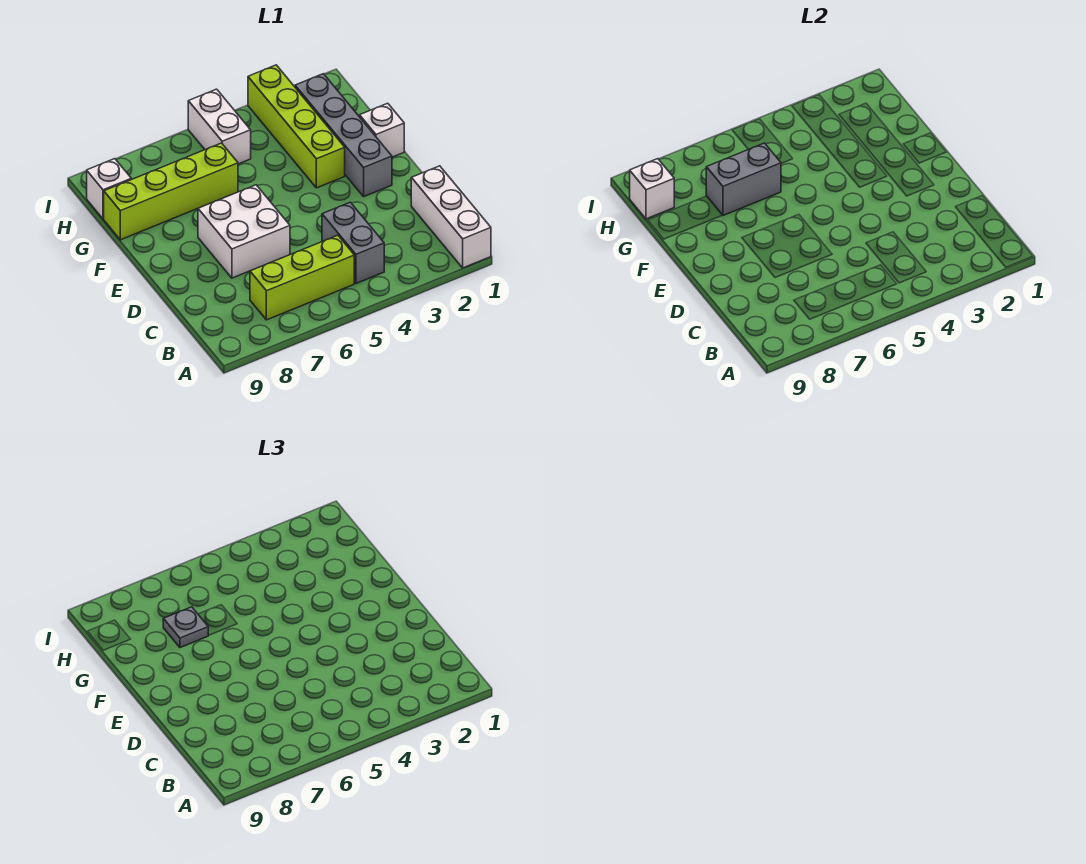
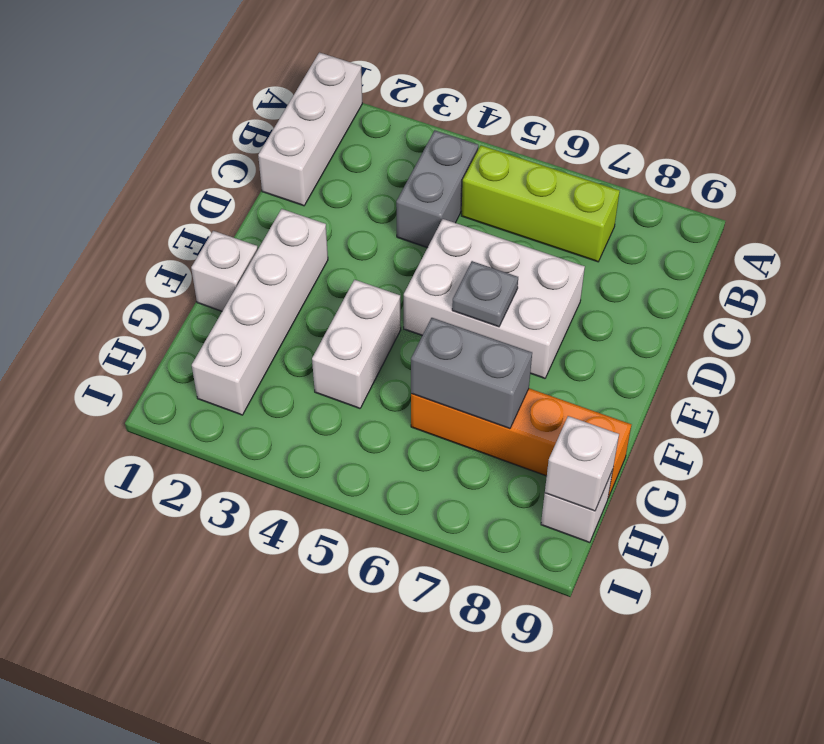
white brick D6:E7 level 1 -> white brick D5:E7 level 1
grey brick E2:H2 level 1 -> white brick E2:H2 level 1
lime brick F3:I3 level 1 -> none
lime brick G6:G9 level 1 -> orange brick G6:G9 level 1
grey plate G7 level 3 -> grey plate E6 level 2
white brick H5:I5 level 1 -> white brick F4:G4 level 1

